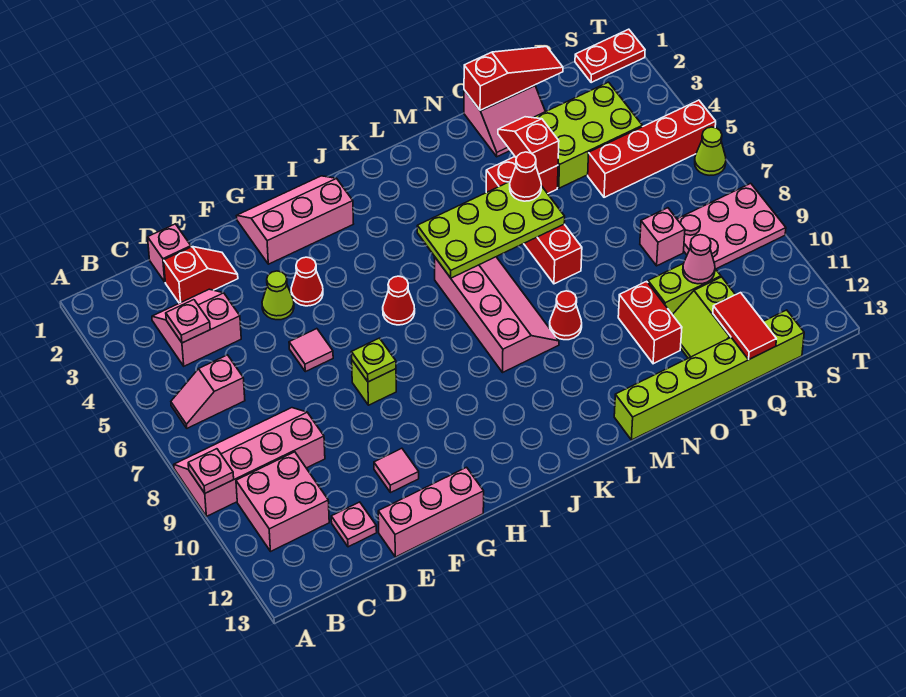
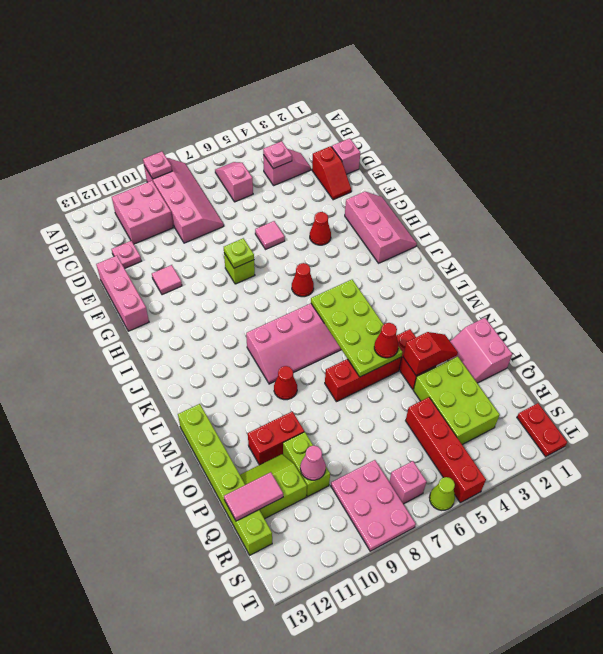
pink slope C3:D4 level 1 top 4 -> pink slope C3:C4 level 1 top 4
lime cone F4 level 1 -> none
red slope O1:Q1 level 2 top O -> none
pink brick Q8 level 1 -> pink brick S7 level 1
red tile Q12:Q13 level 2 -> pink tile Q12:Q13 level 2

